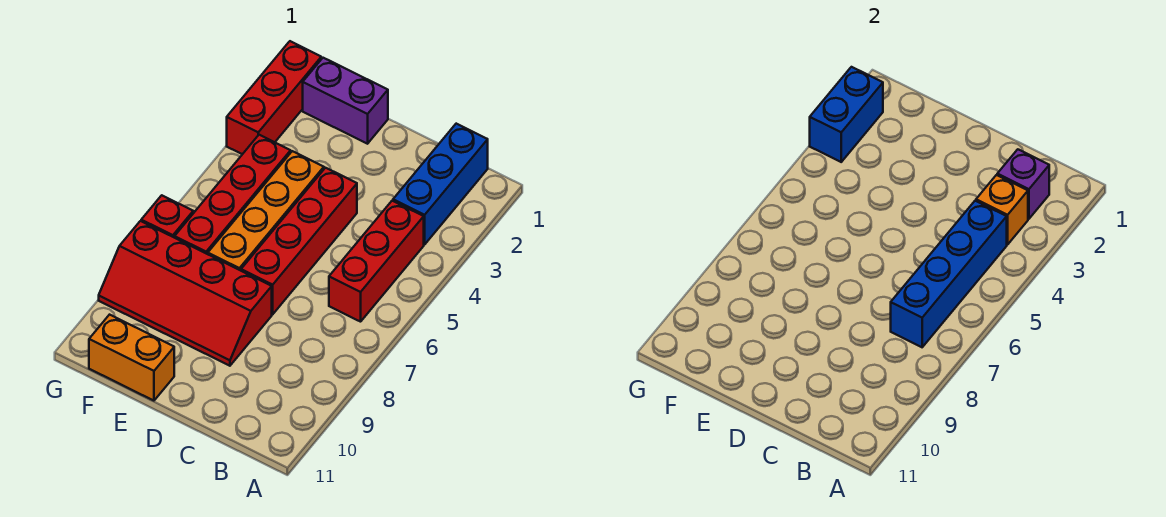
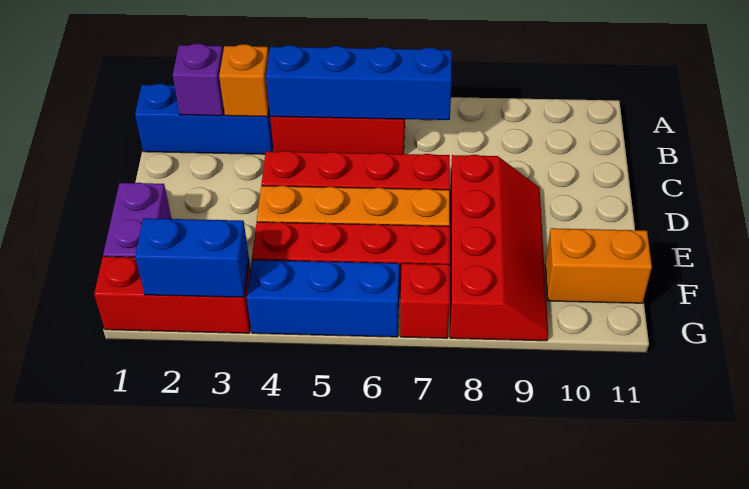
orange brick E11:F11 level 1 -> orange brick F10:F11 level 1
none -> blue brick G4:G6 level 1

